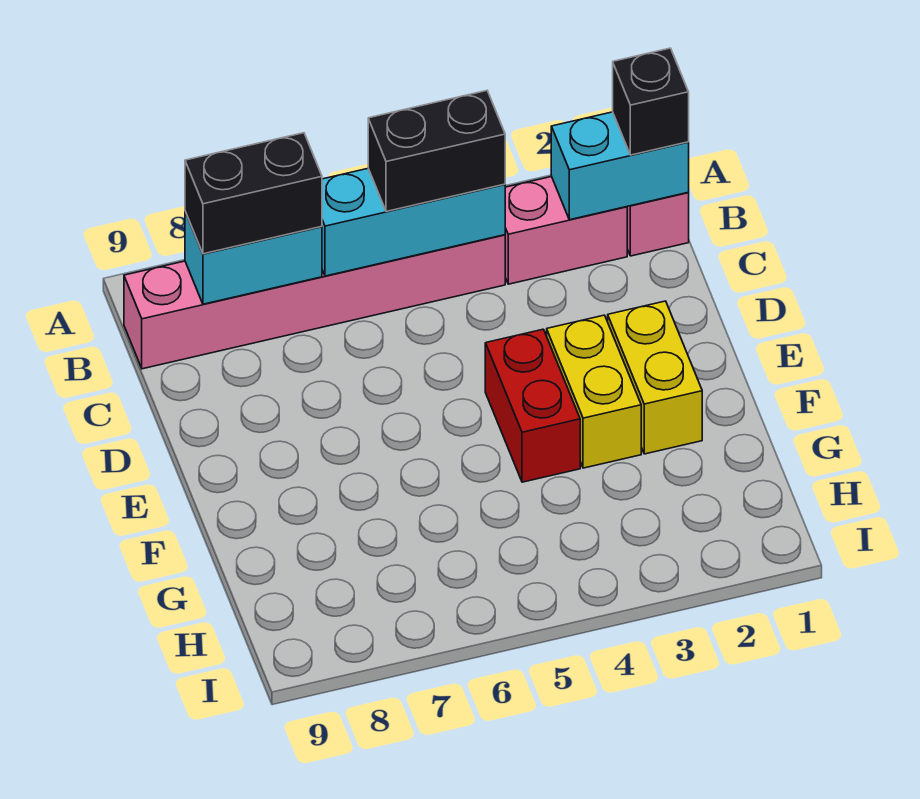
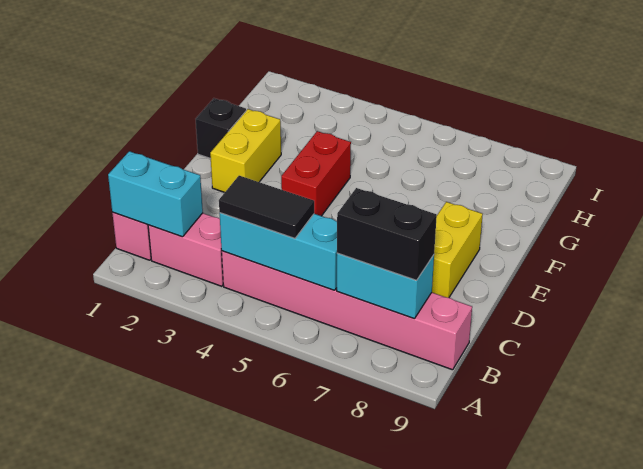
black brick B1 level 3 -> black brick F1 level 1
black brick B4:B5 level 3 -> black tile B4:B5 level 3
yellow brick E3:F3 level 1 -> yellow brick D8:E8 level 1

